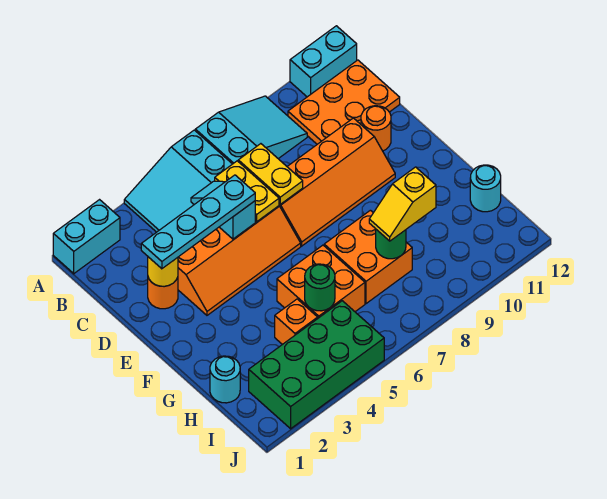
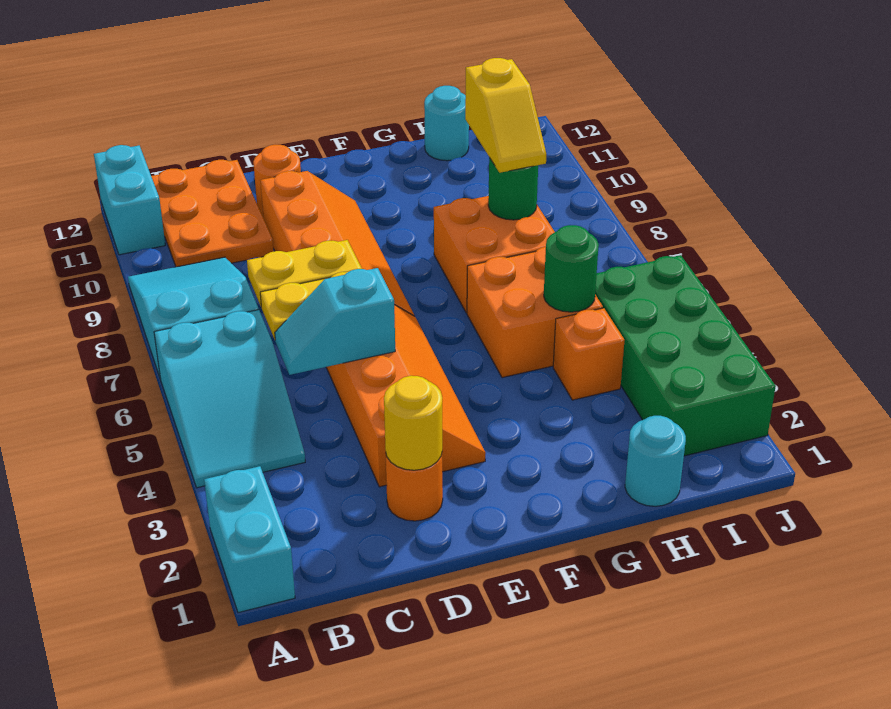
cyan plate D2:D5 level 3 -> none

